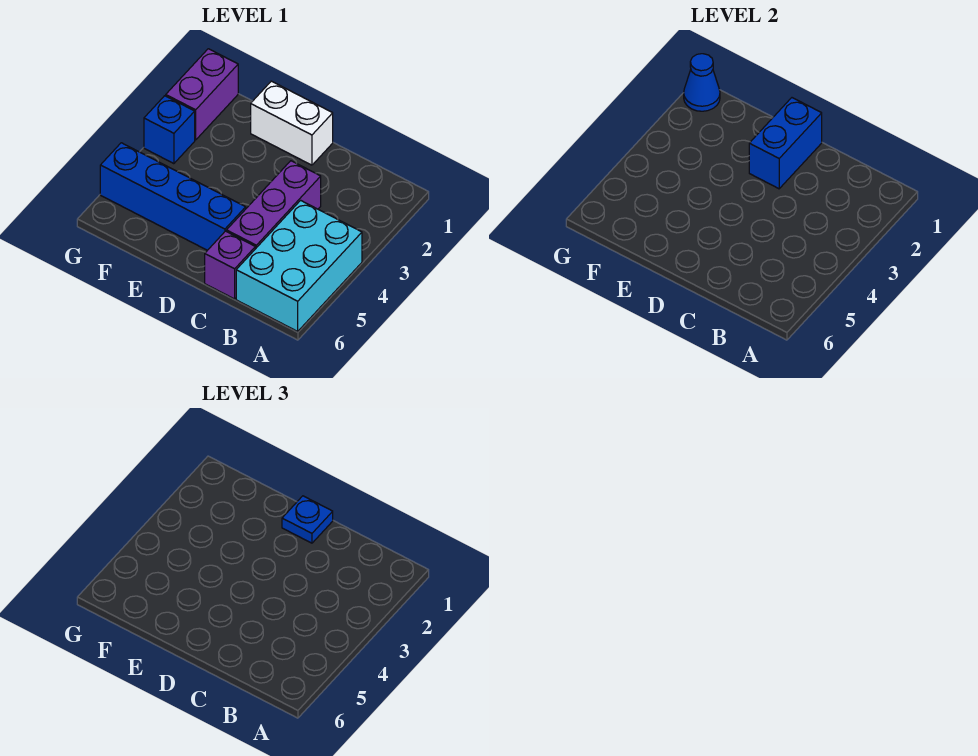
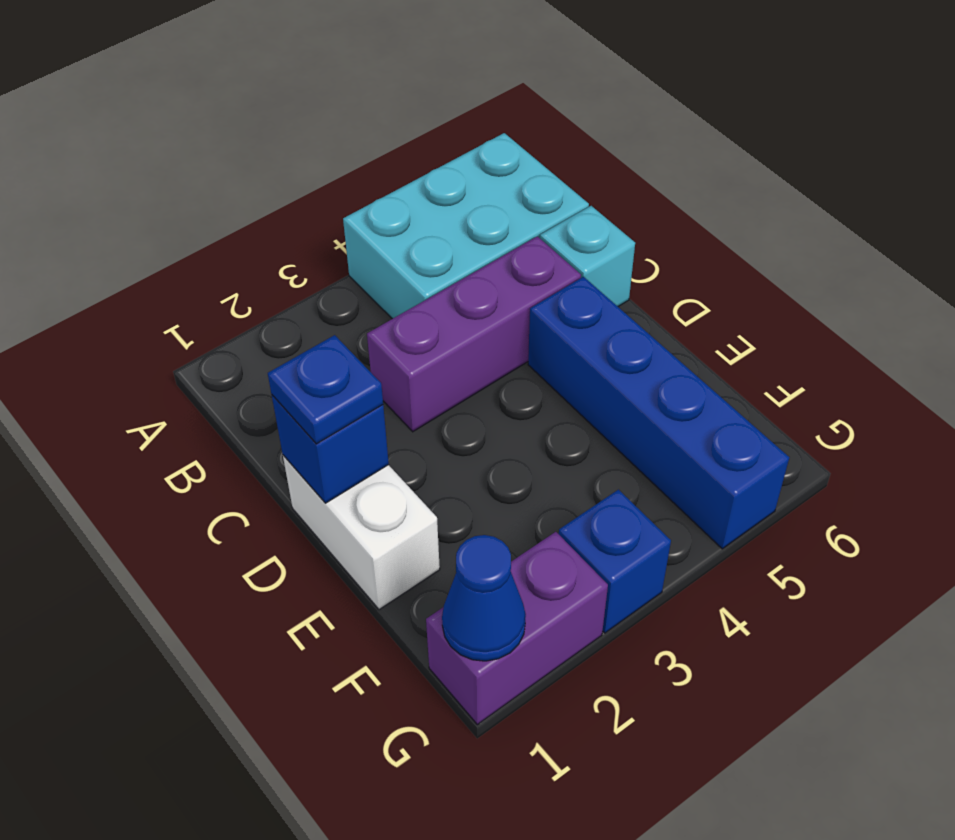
purple brick C6 level 1 -> cyan brick C6 level 1
blue brick D1:D2 level 2 -> blue brick D1 level 2

